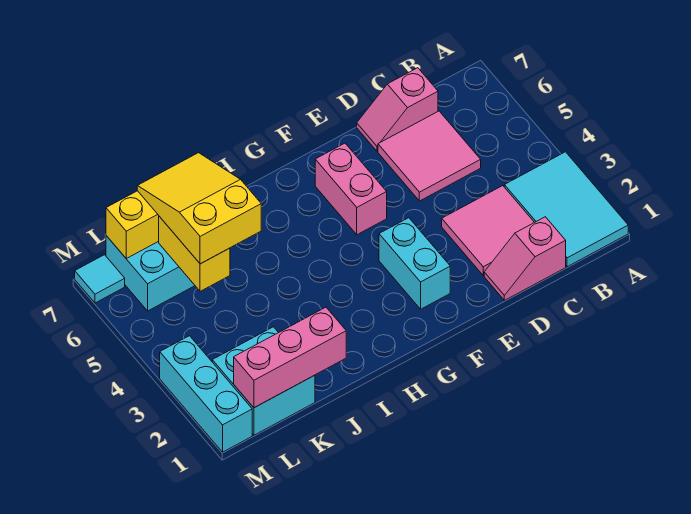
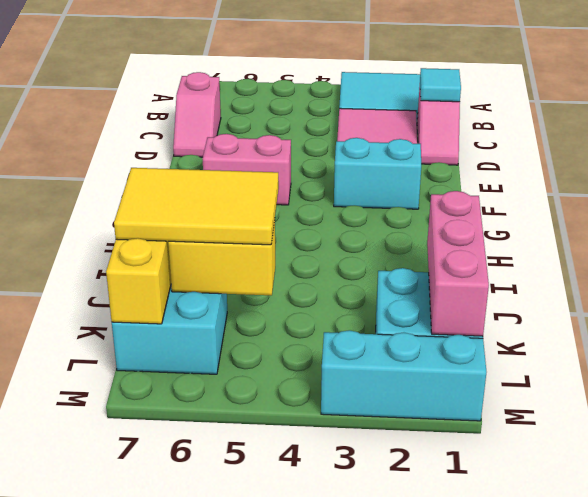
pink tile C5:D6 level 1 -> none
yellow slope J5:K7 level 3 top 5 -> yellow tile J5:K7 level 3
cyan tile M7 level 1 -> cyan tile C1 level 2

